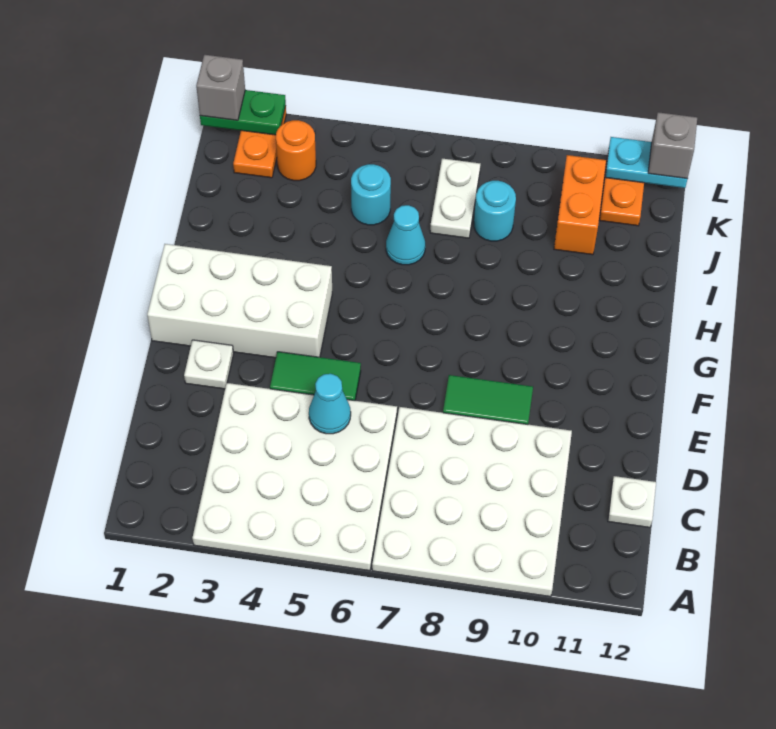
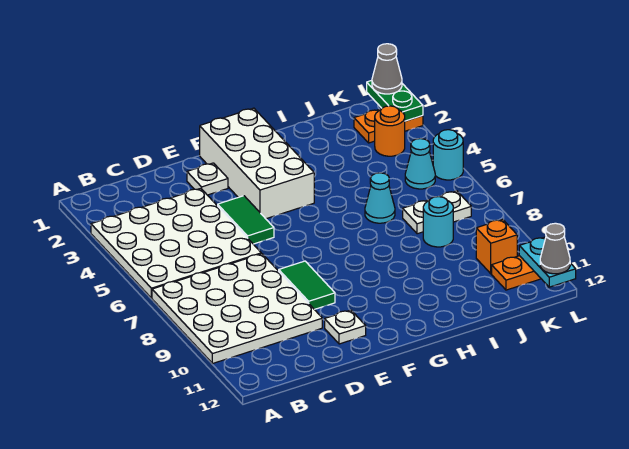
white plate C12 level 1 -> white plate E11 level 1
cyan cone D5 level 2 -> cyan cone K5 level 1
cyan round brick J5 level 1 -> cyan round brick L5 level 1
orange brick J10:K10 level 1 -> orange brick K10 level 1
grey brick L1 level 3 -> grey cone L1 level 3
grey brick L12 level 3 -> grey cone L12 level 3

